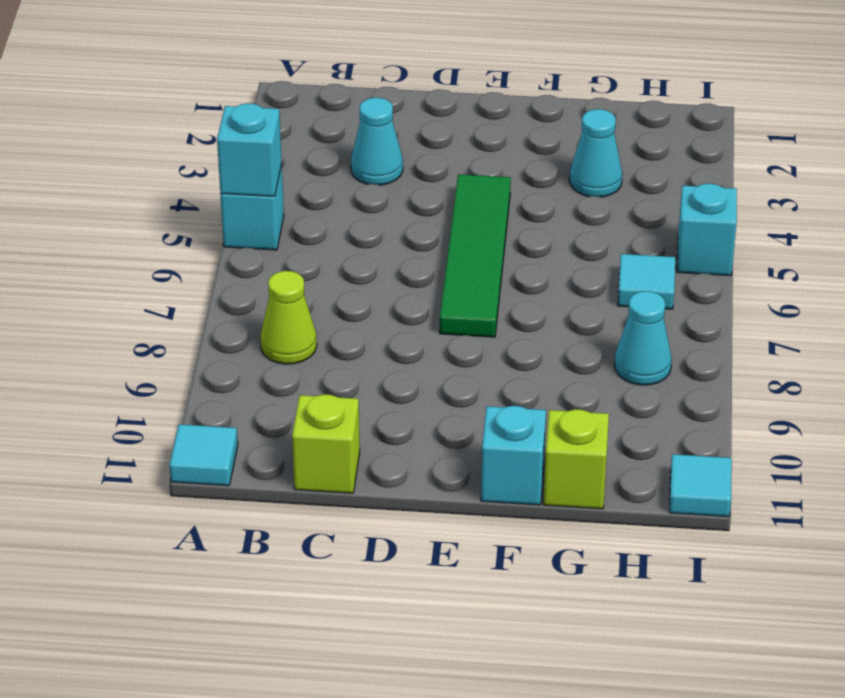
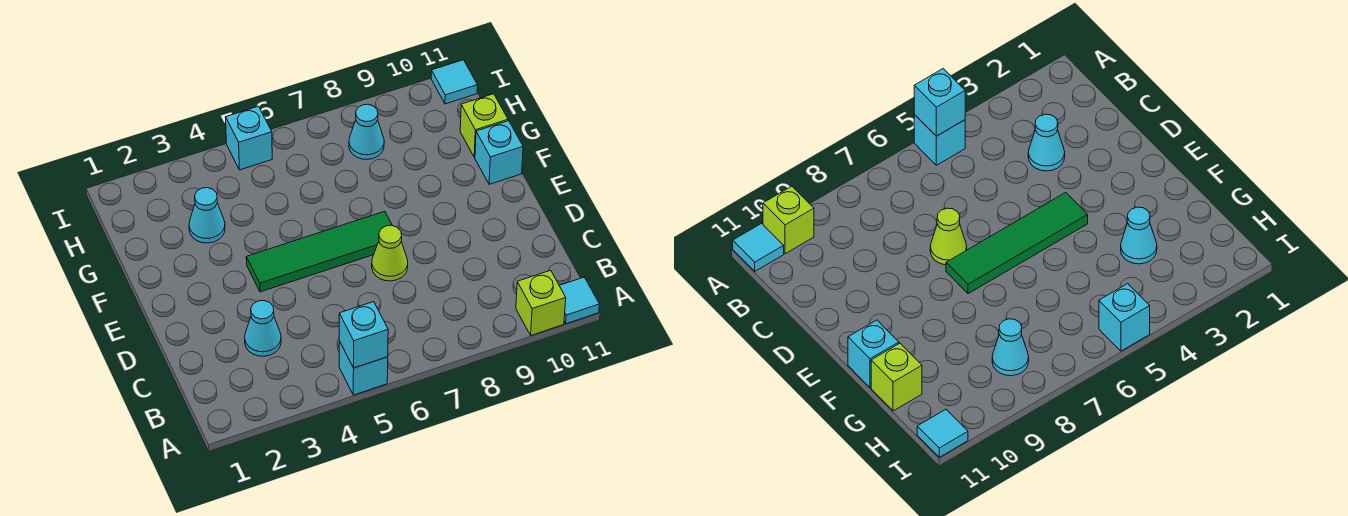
lime cone B8 level 1 -> lime cone D7 level 1
lime brick C11 level 1 -> lime brick A10 level 1
cyan tile H6 level 1 -> none

